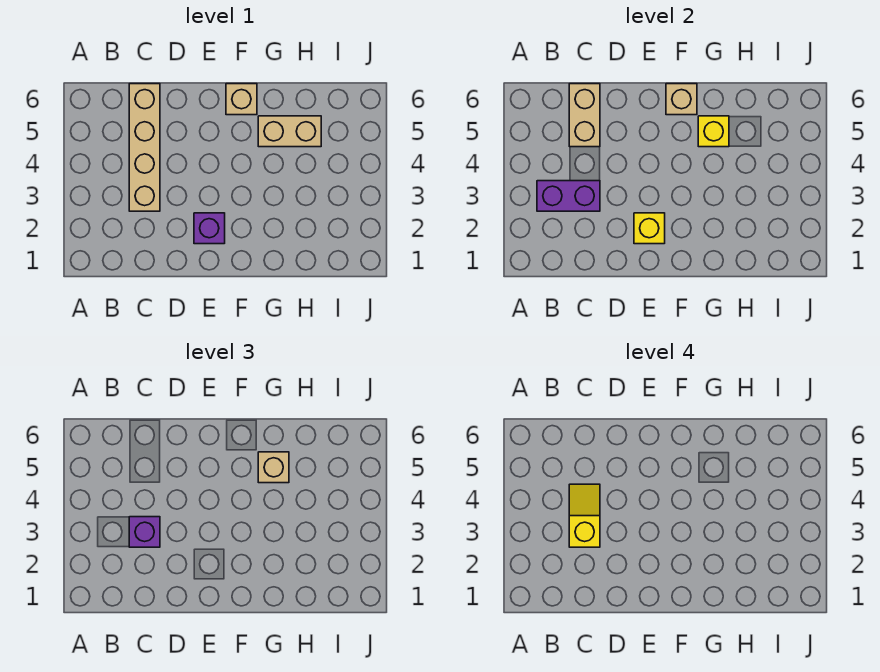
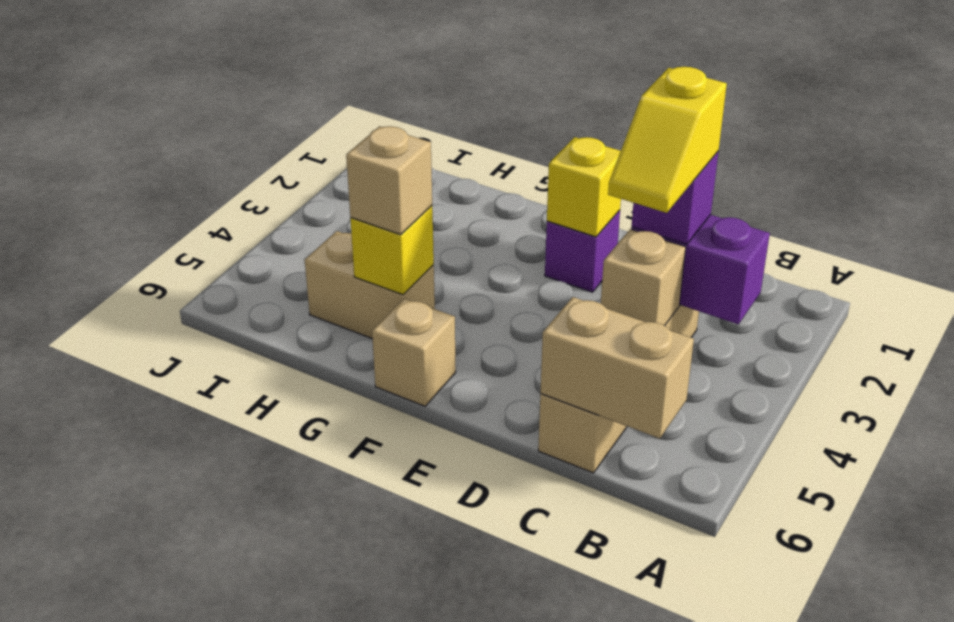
tan brick C5:C6 level 2 -> tan brick B6:C6 level 2
tan brick F6 level 2 -> tan brick C4 level 2

